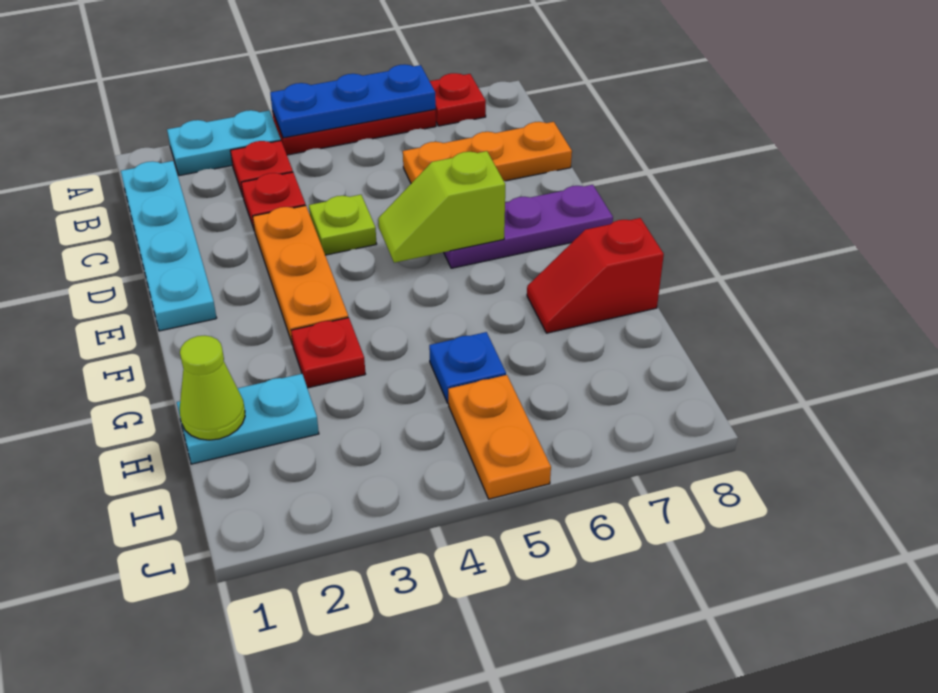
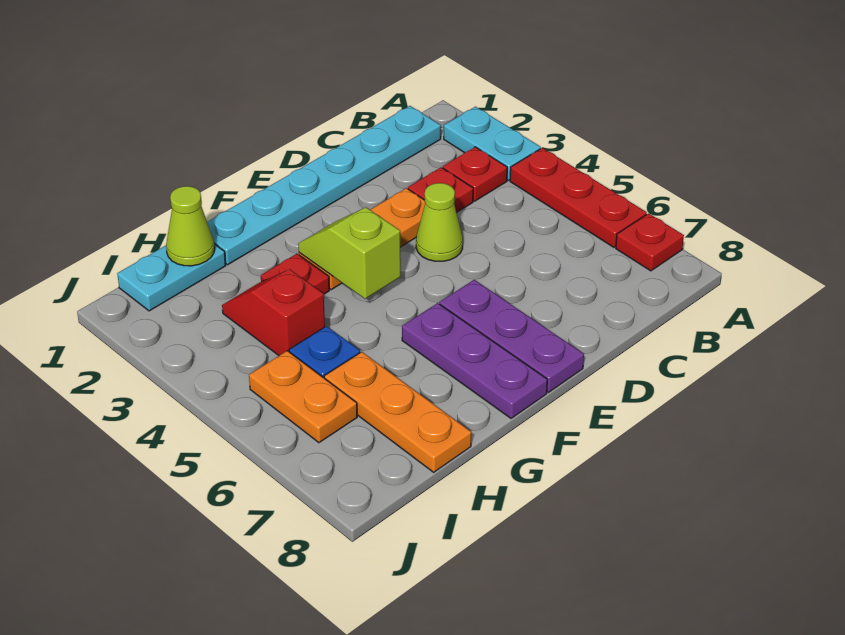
blue plate A4:A6 level 2 -> none
cyan plate B1:E1 level 1 -> cyan plate B1:G1 level 1
orange plate C6:C8 level 1 -> orange plate H6:H8 level 1
lime plate D4 level 1 -> lime cone D4 level 1
lime slope E5:E6 level 2 top 6 -> lime slope F3:F4 level 2 top 4
none -> purple plate F6:F8 level 1
red slope G7:G8 level 1 top 8 -> red slope H3:H4 level 1 top 4
cyan plate H1:H2 level 1 -> cyan plate H1:I1 level 1
orange plate I5:J5 level 1 -> orange plate I5:I6 level 1

